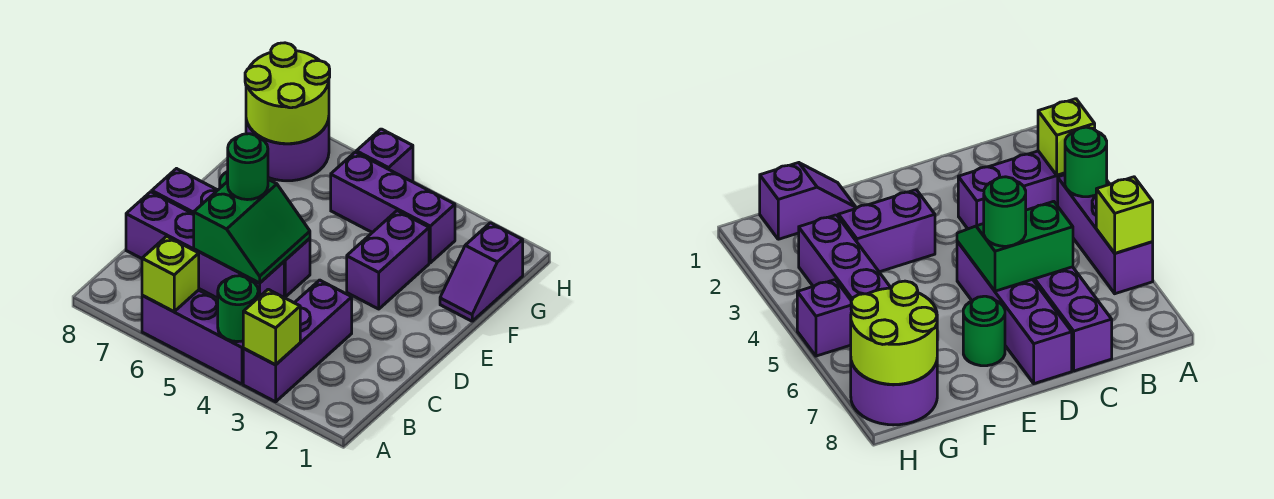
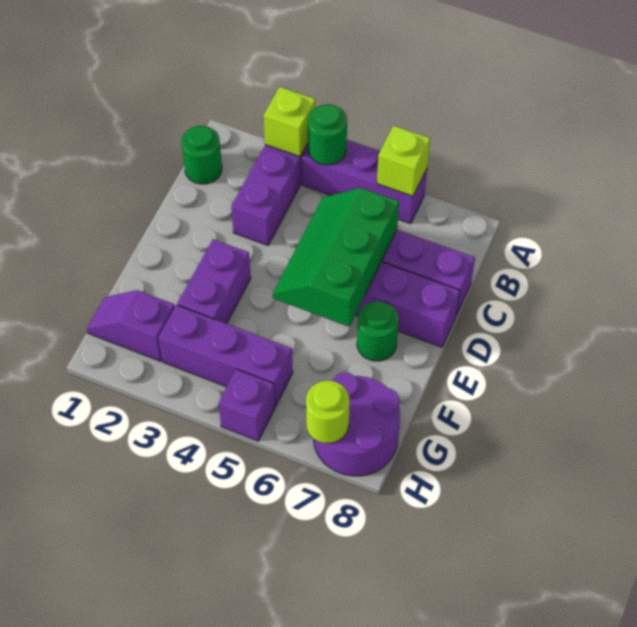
green slope C5:D6 level 2 top 6 -> green slope C5:E6 level 2 top 6
green round brick D6 level 3 -> green round brick B1 level 1
purple slope F1:G1 level 1 top G -> purple slope G1:G2 level 1 top 2
lime round brick G7:H8 level 2 -> lime round brick H7 level 2

